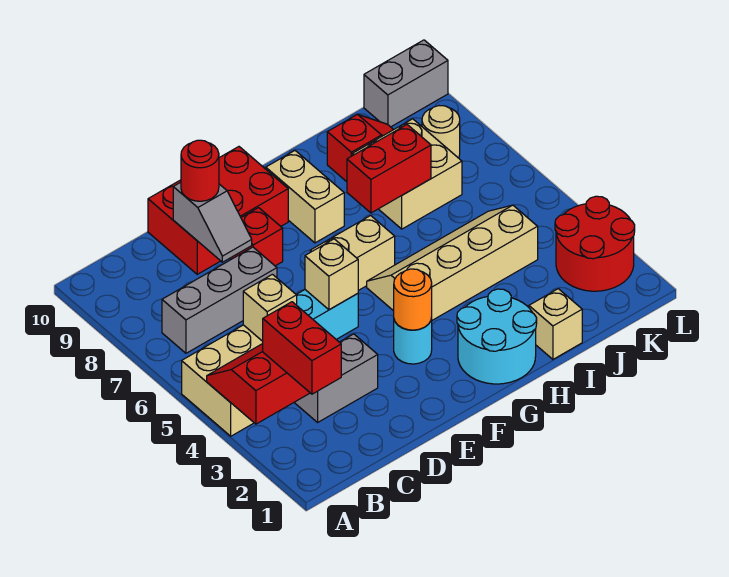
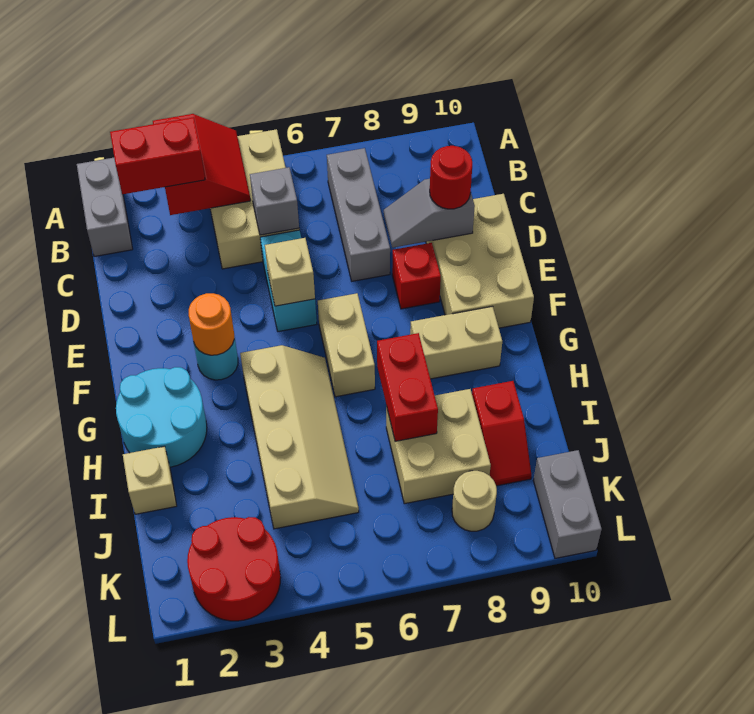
grey brick C3:D3 level 1 -> grey brick A1:B1 level 1
tan brick C5 level 2 -> grey brick C5 level 2
red brick D9:F10 level 1 -> tan brick D9:F10 level 1

